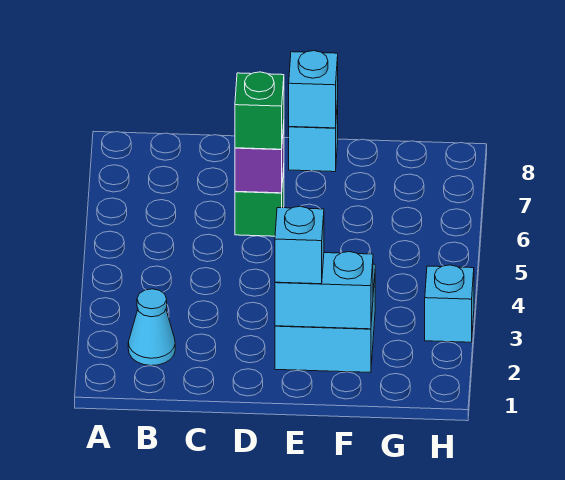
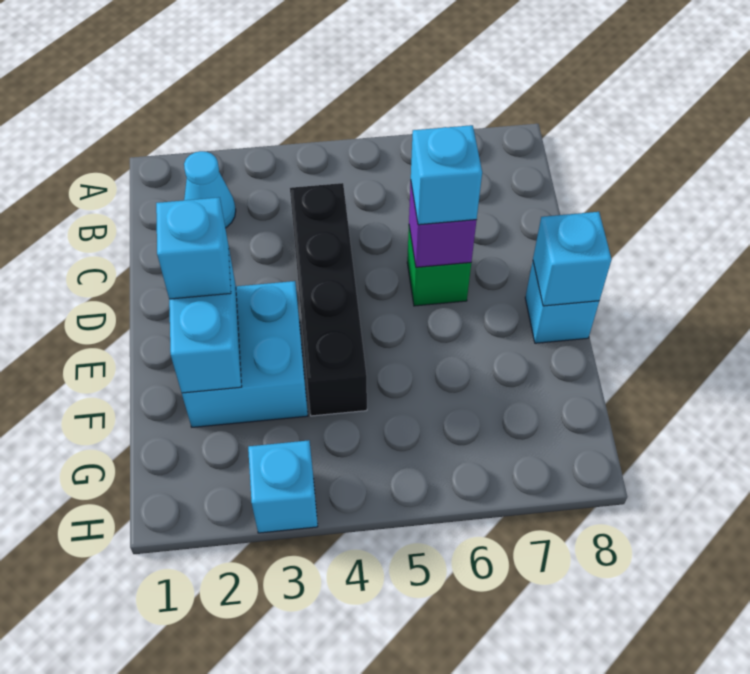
none -> black brick C4:F4 level 1
green brick D6 level 3 -> cyan brick D6 level 3

